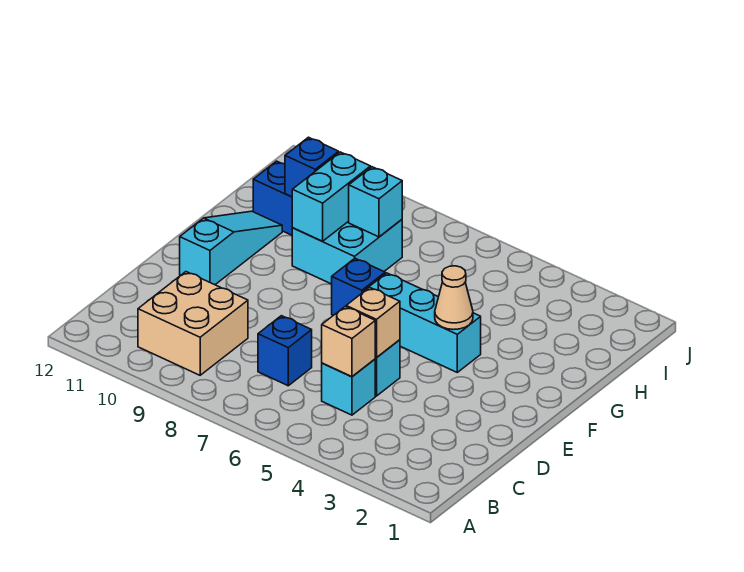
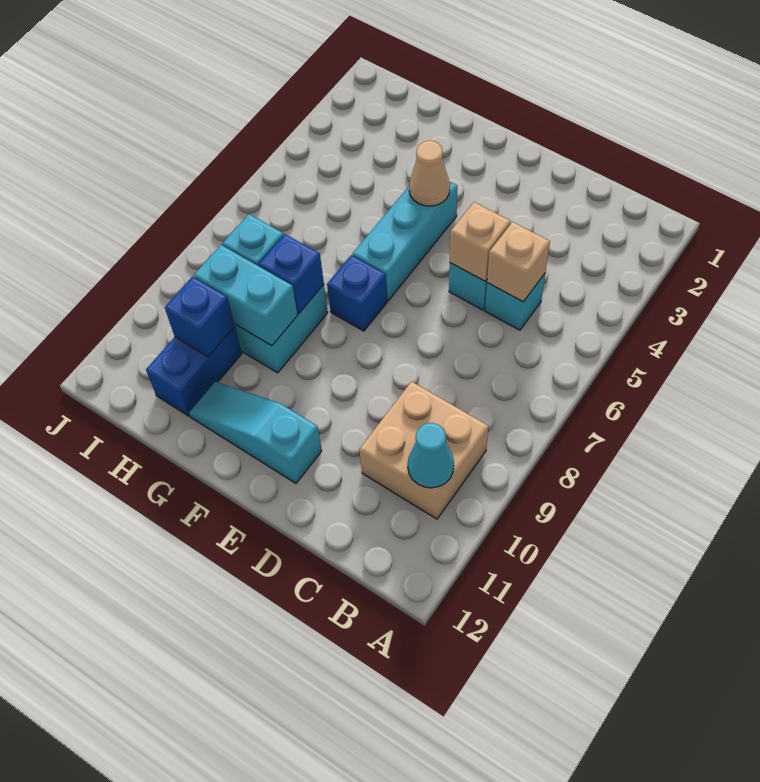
none -> cyan cone B10 level 2
blue brick C7 level 1 -> blue brick G8 level 2

